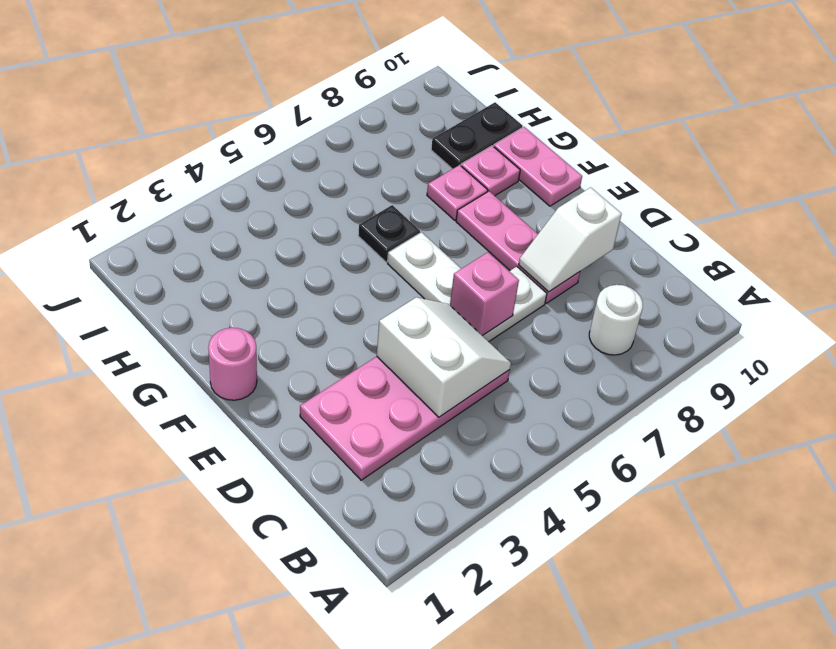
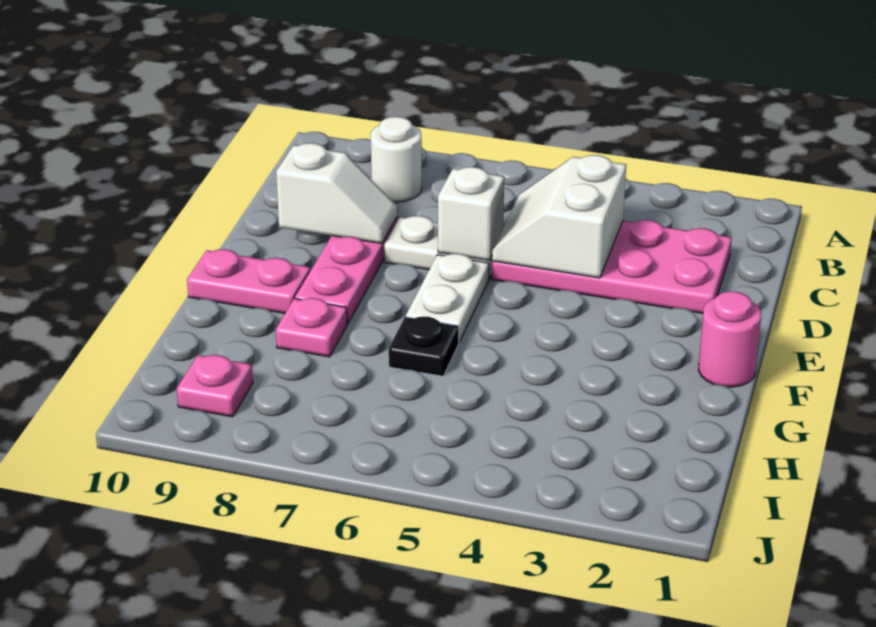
pink brick D6 level 2 -> white brick D6 level 2
pink plate F10:G10 level 1 -> pink plate F9:F10 level 1
pink plate G9 level 1 -> pink plate I9 level 1
black plate H9:H10 level 1 -> none

